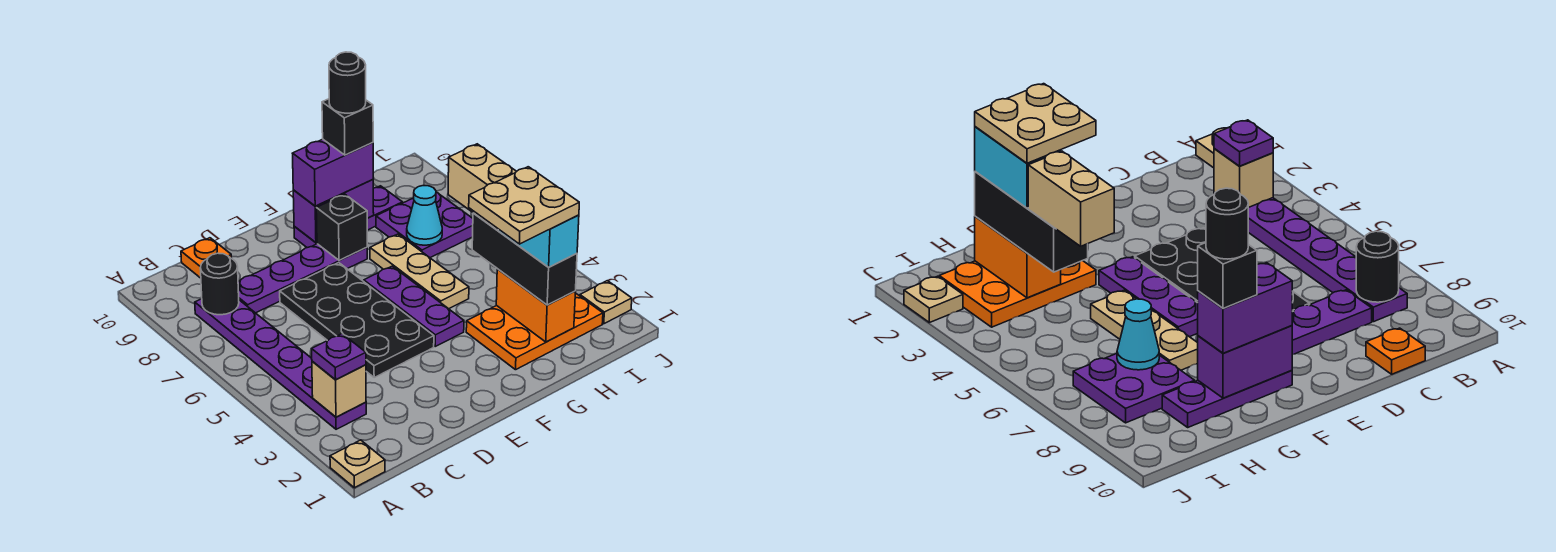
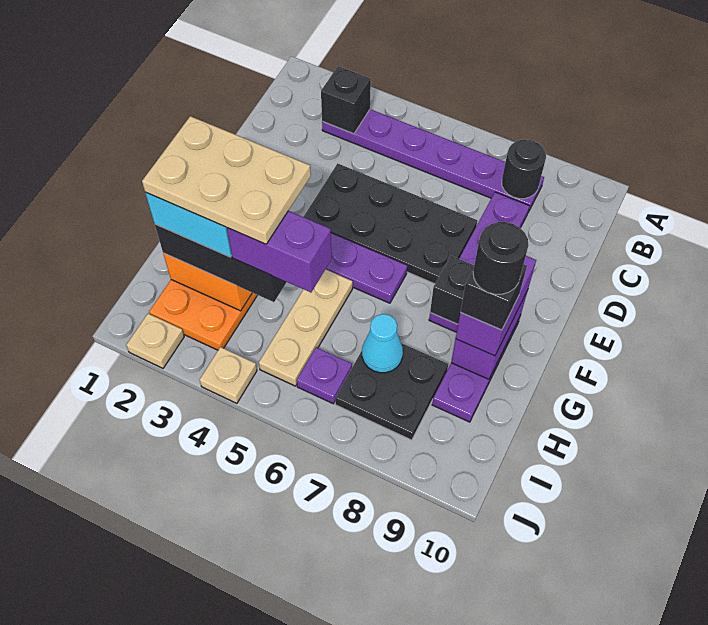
tan plate A1 level 1 -> tan plate J4 level 1
tan brick B3 level 2 -> black brick B3 level 2
purple plate B3 level 3 -> purple plate I6 level 1
orange plate C10 level 1 -> none
tan plate G2:H3 level 5 -> tan plate G2:H4 level 5
tan plate G5:G7 level 1 -> tan plate G5:I5 level 1
tan brick H4:H5 level 4 -> purple brick H4:H5 level 4
purple plate H7:I8 level 1 -> black plate H7:I8 level 1

